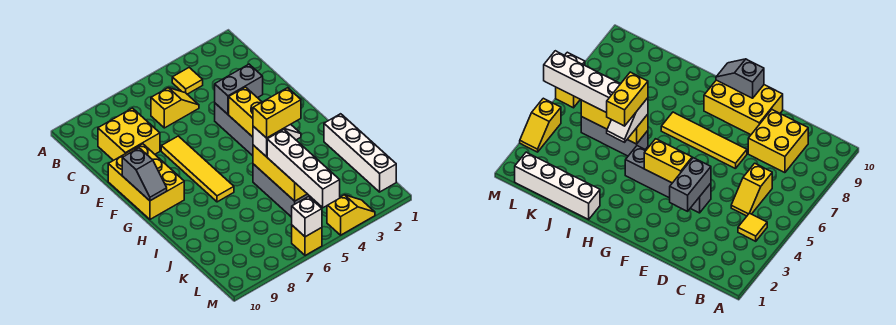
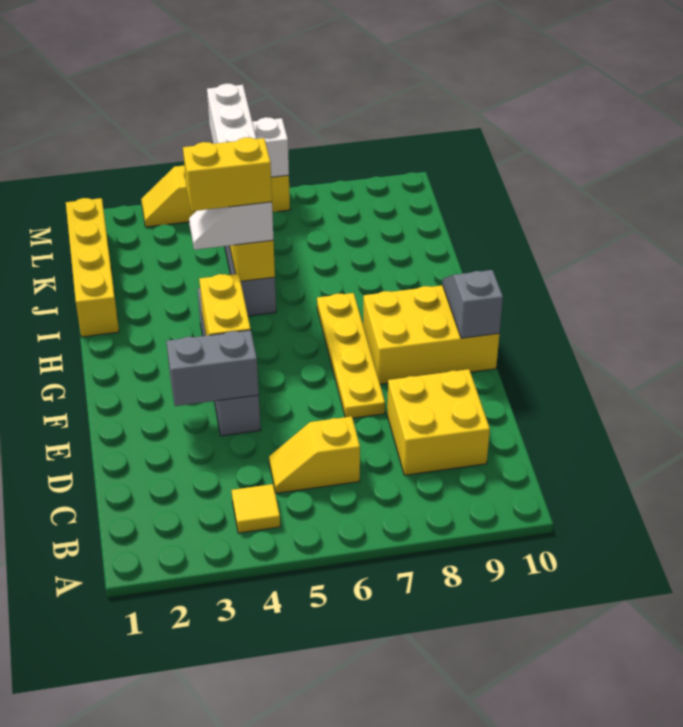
yellow tile E7:H7 level 1 -> yellow plate E7:H7 level 1
yellow brick E9:G10 level 1 -> yellow brick F8:G10 level 1
white brick I1:L1 level 1 -> yellow brick I1:L1 level 1

